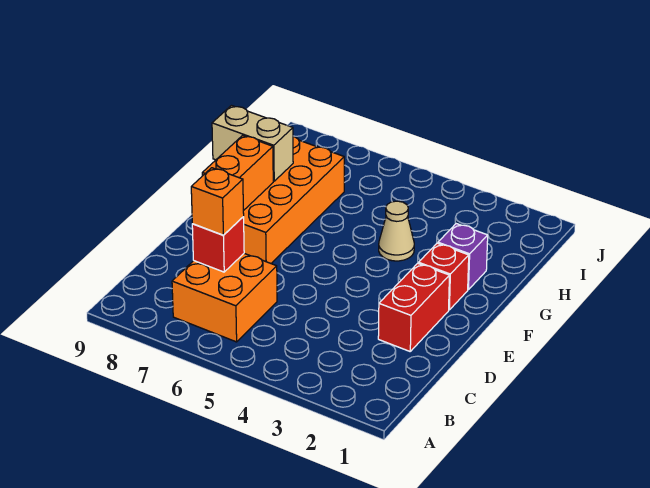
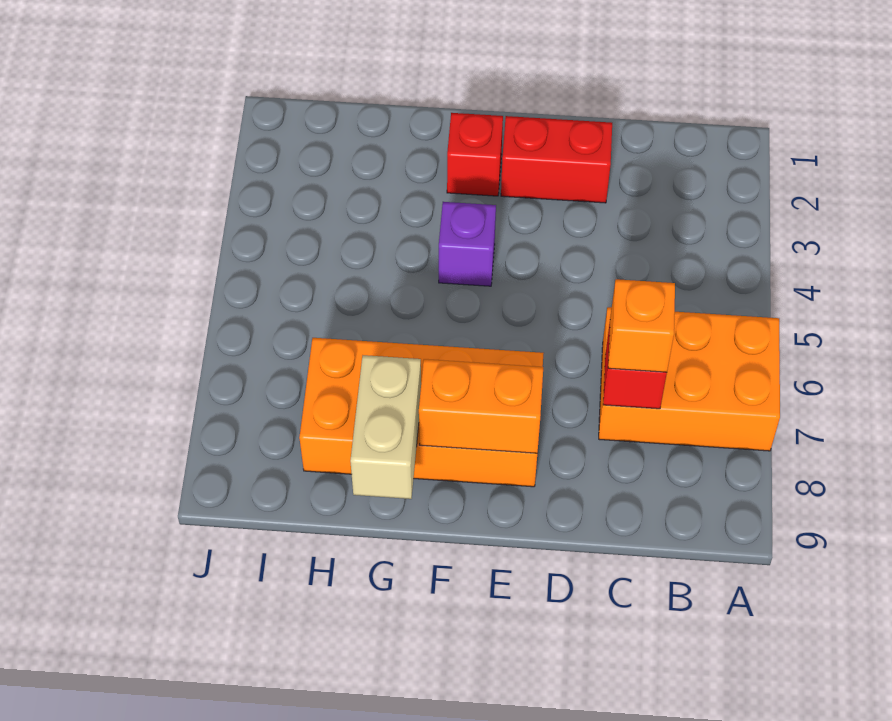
orange brick B6:C7 level 1 -> orange brick A6:C7 level 1
purple brick G2 level 1 -> purple brick F4 level 1
tan cone G4 level 1 -> none

